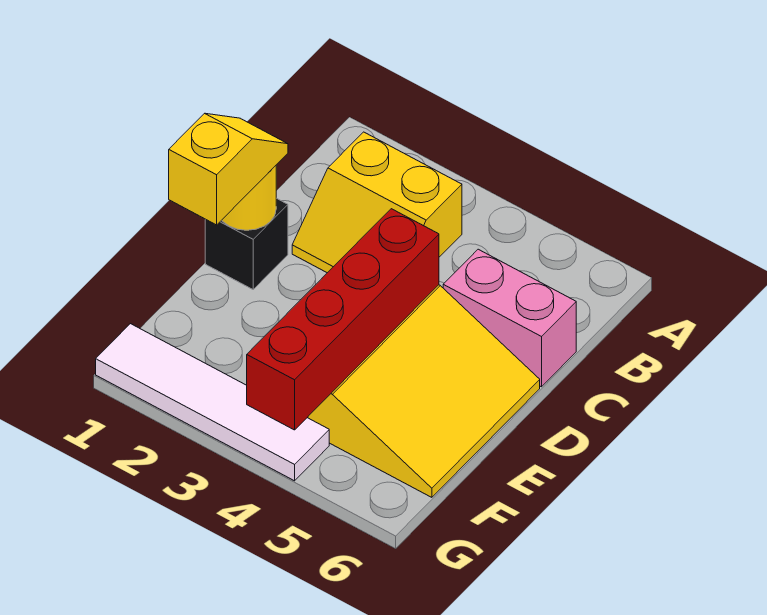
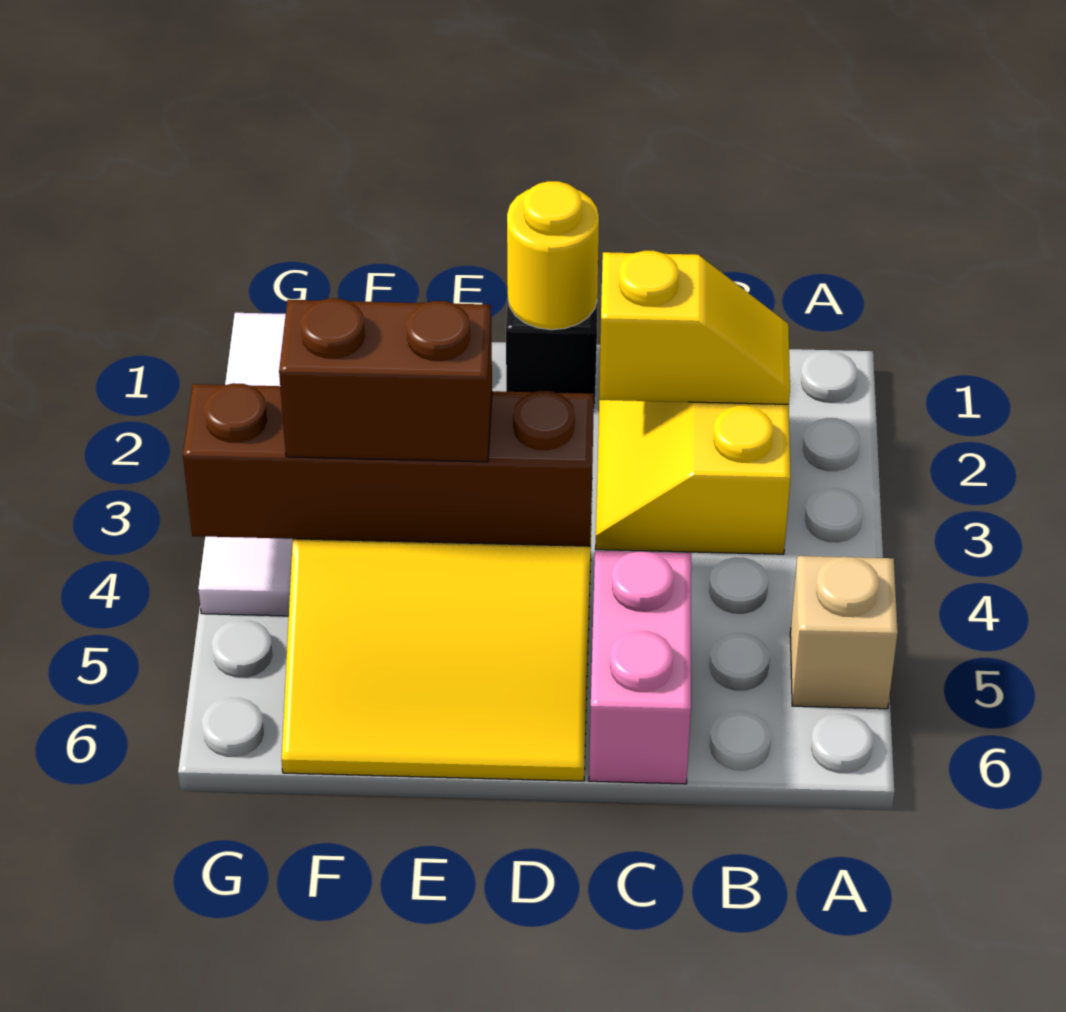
none -> tan brick A5 level 1
yellow slope D1:E1 level 3 top E -> yellow slope B2:C2 level 2 top C
red brick D4:G4 level 2 -> brown brick D4:G4 level 2
none -> brown brick E4:F4 level 3

